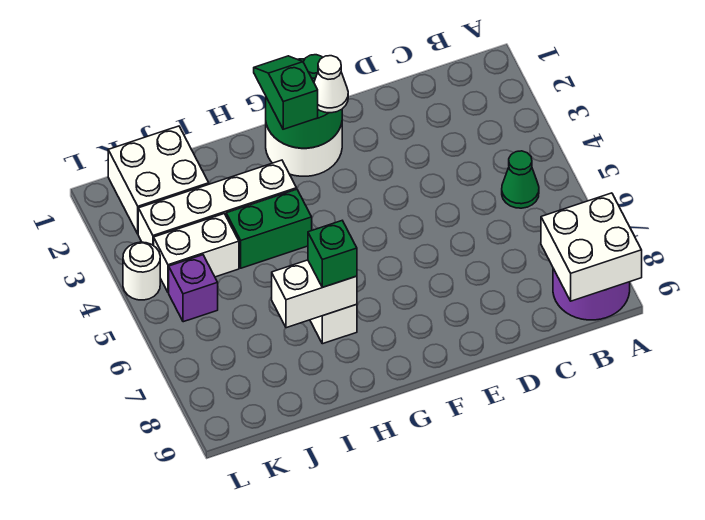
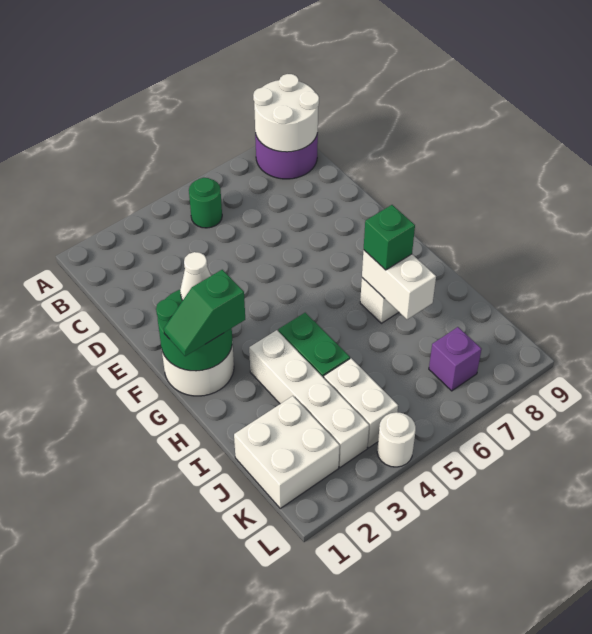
white brick A8:B9 level 2 -> white round brick A8:B9 level 2
green cone B5 level 1 -> green round brick B5 level 1
purple brick K5 level 1 -> purple brick K7 level 1

